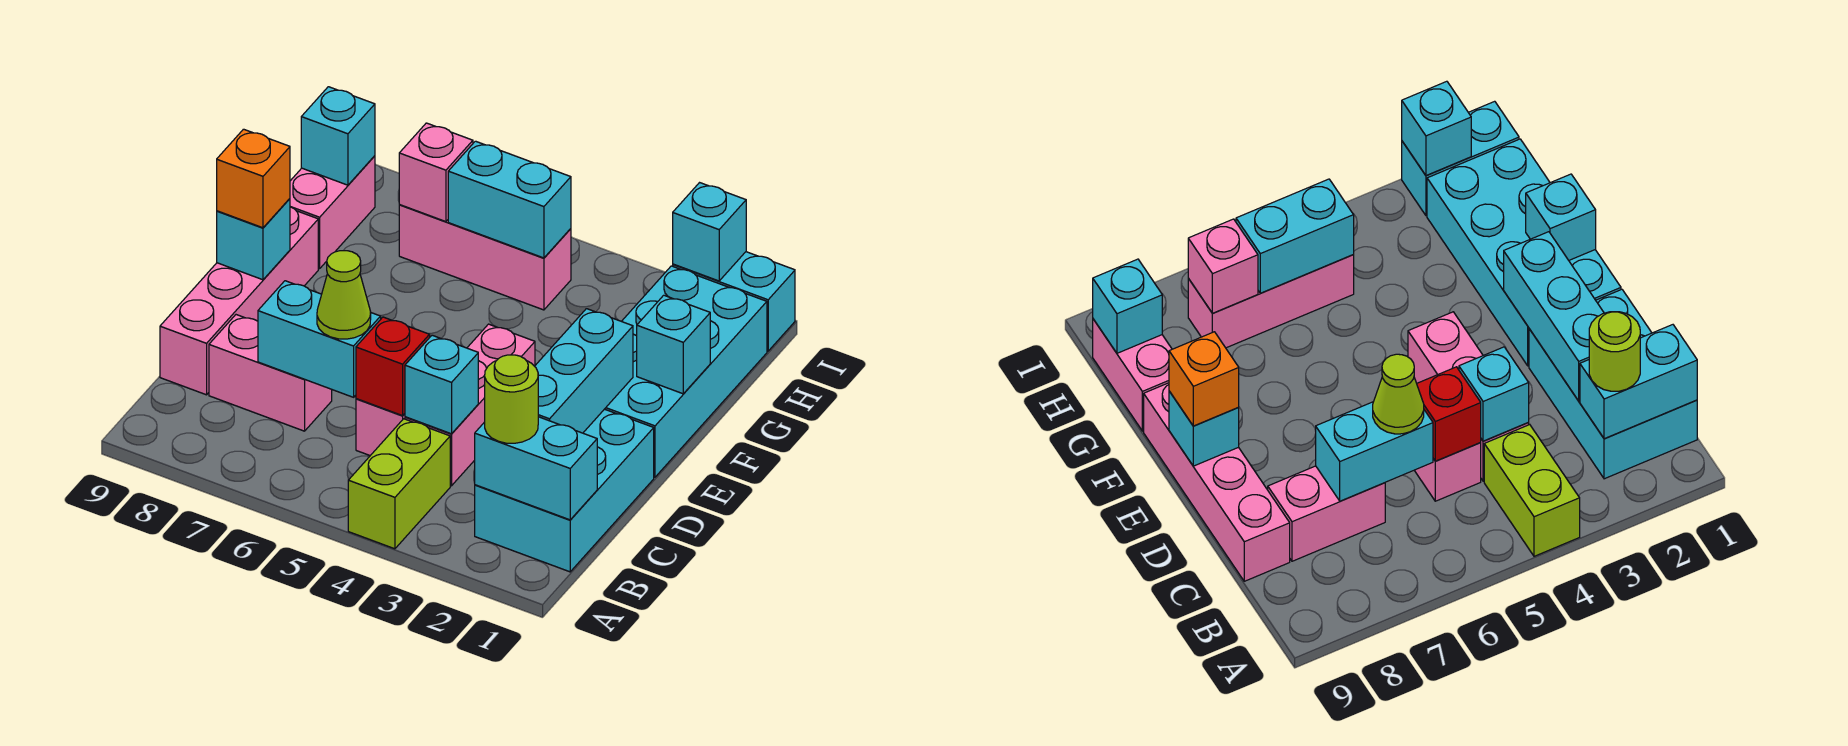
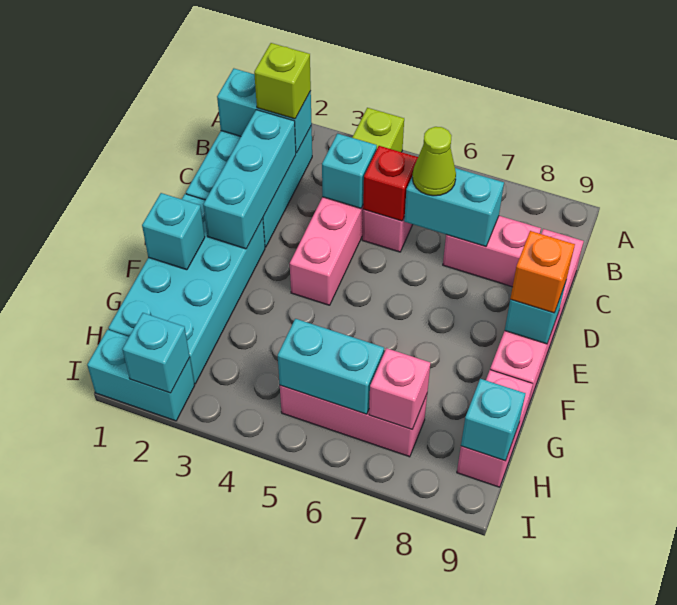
lime round brick B2 level 3 -> lime brick B2 level 3

